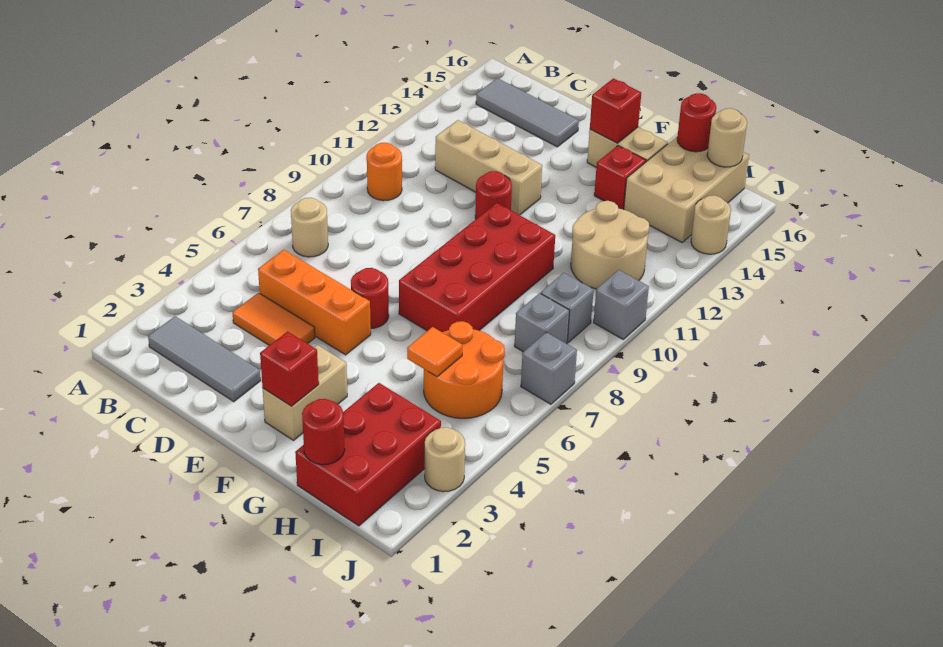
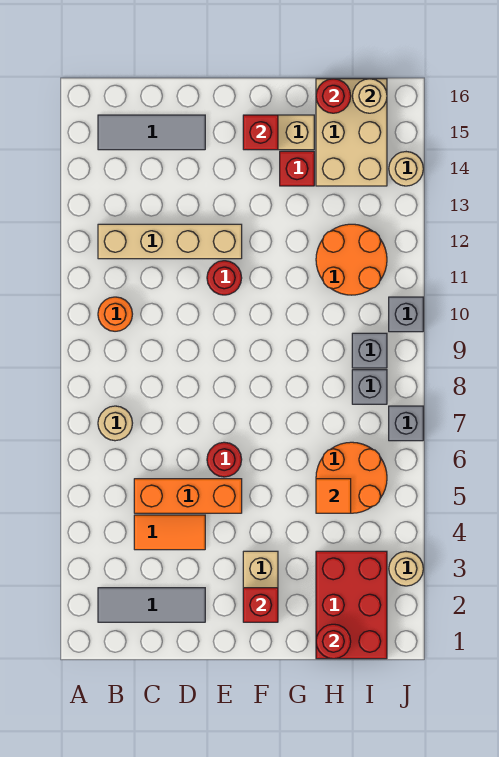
tan brick C12:E12 level 1 -> tan brick B12:E12 level 1
red brick F7:G10 level 1 -> none
tan round brick H11:I12 level 1 -> orange round brick H11:I12 level 1

